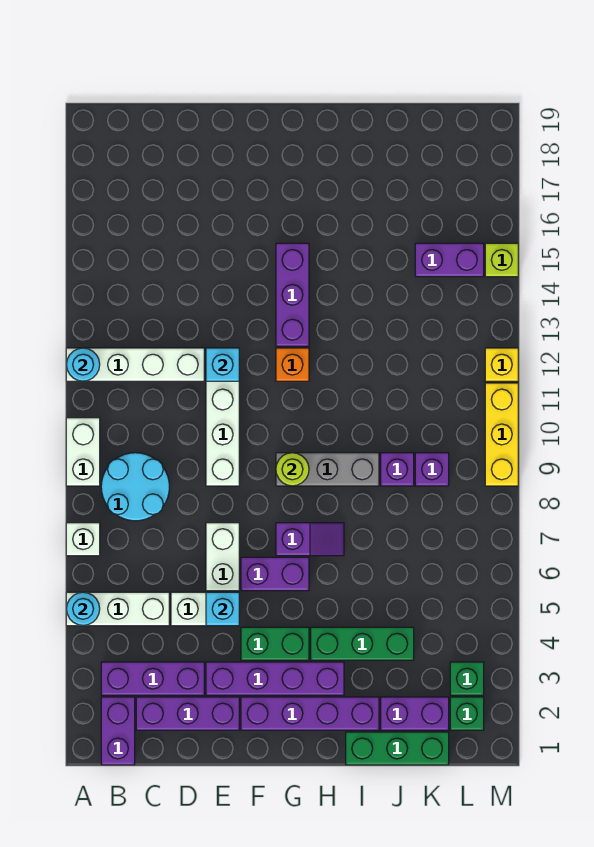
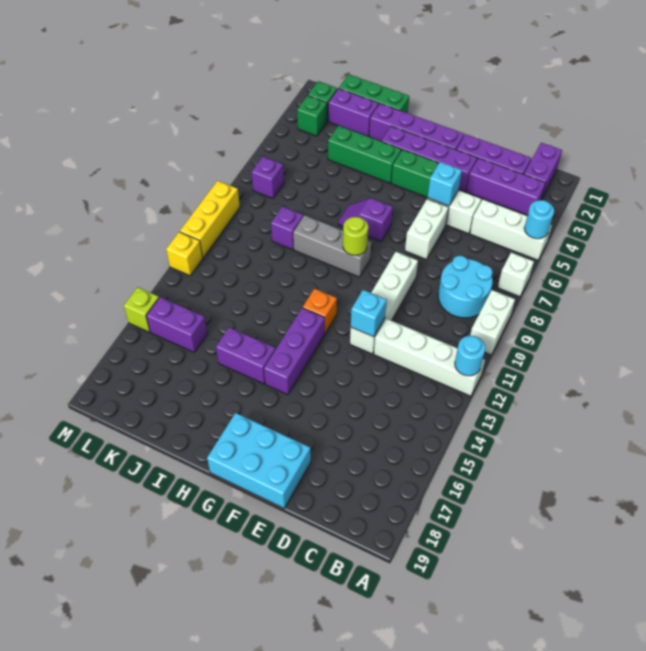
none -> cyan brick E18:G19 level 1
purple brick F6:G6 level 1 -> purple brick H15:I15 level 1
purple brick K9 level 1 -> purple brick L7 level 1

